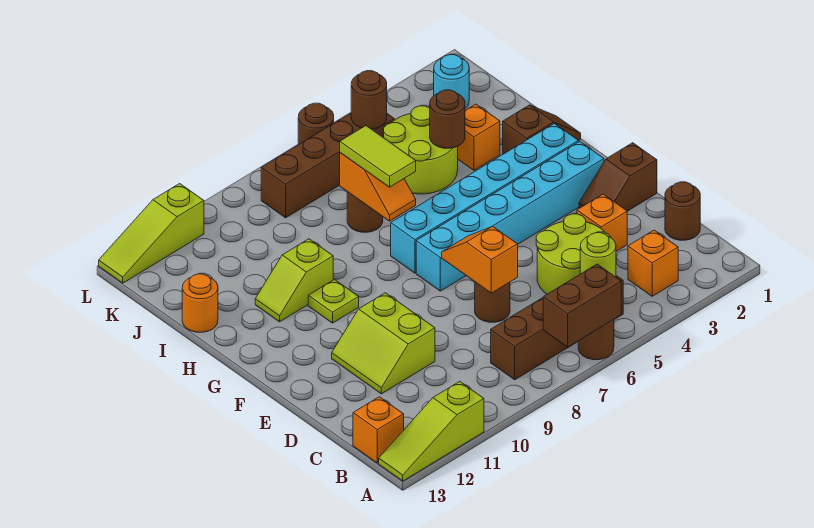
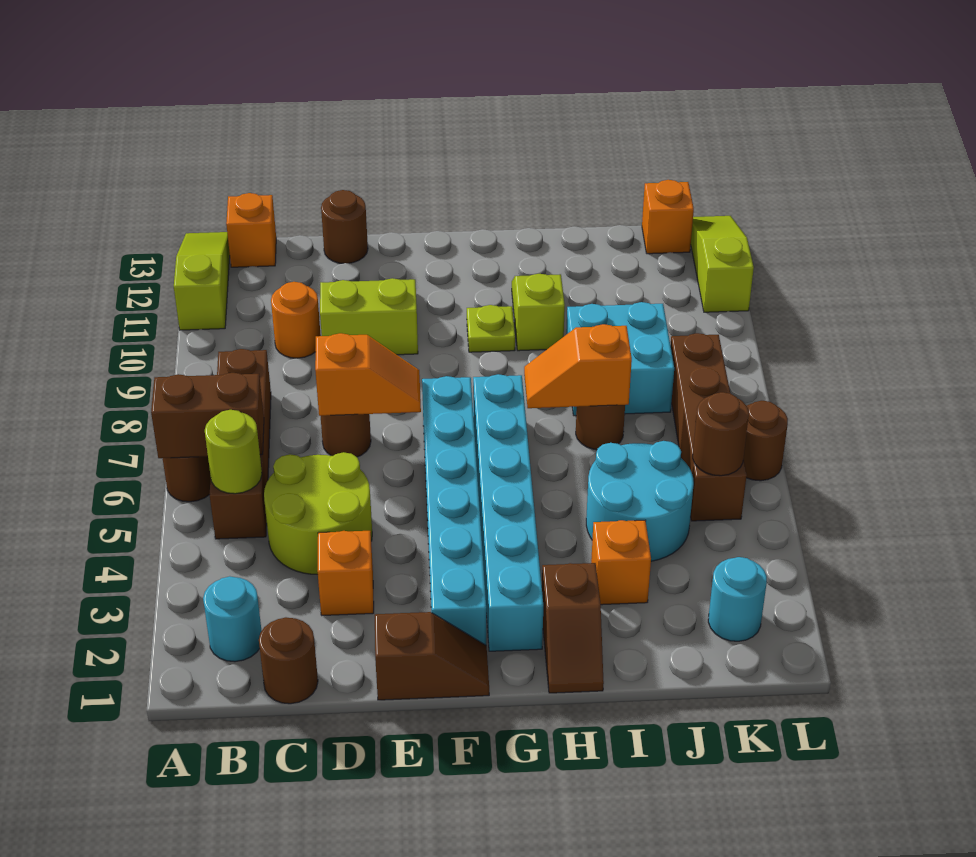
brown brick A6:A7 level 2 -> brown brick A6:B6 level 2
none -> cyan round brick B2 level 1
orange brick B3 level 1 -> orange brick K13 level 1
brown slope E1:E2 level 1 top 1 -> brown slope E1:F1 level 1 top E
lime tile H7:I7 level 3 -> none
lime round brick I4:J5 level 1 -> cyan round brick I4:J5 level 1
brown round brick I4 level 2 -> brown round brick D13 level 1
none -> cyan brick I8:J9 level 1
orange round brick I13 level 1 -> orange round brick C10 level 1

